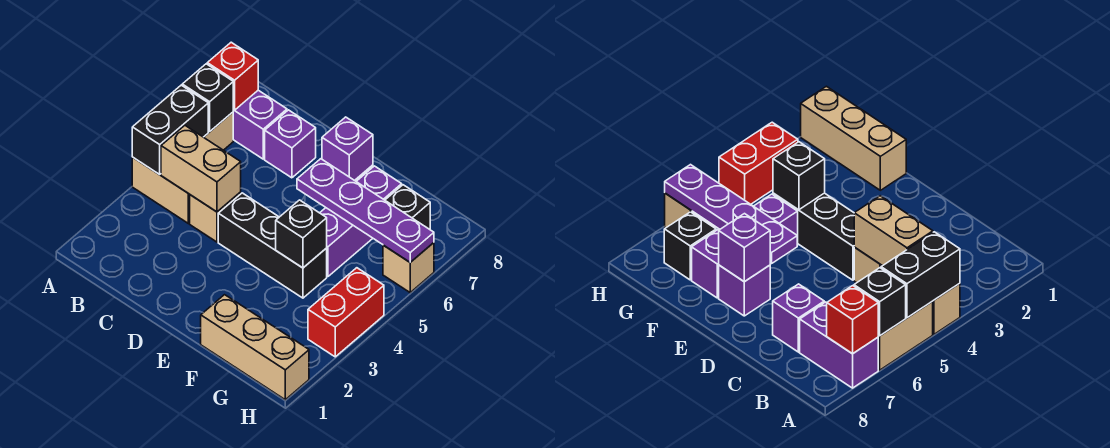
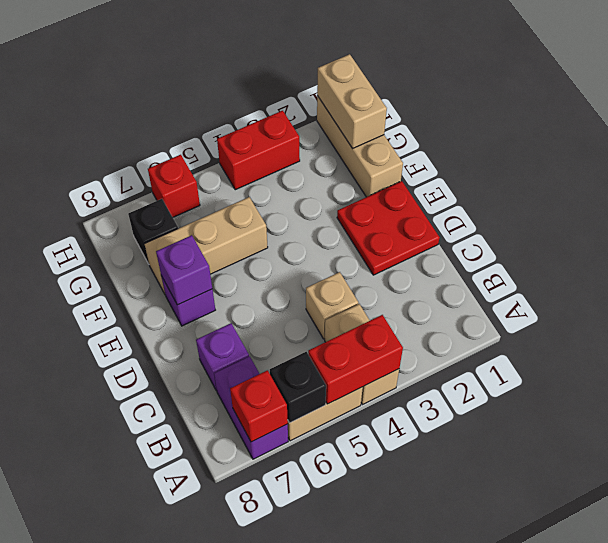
black brick A4:A5 level 2 -> red brick A4:A5 level 2
tan brick B4:C4 level 2 -> tan brick G1:H1 level 2
none -> red plate D1:E2 level 1
black brick D4:F4 level 1 -> none
purple plate E6:H6 level 2 -> none
black brick F4 level 2 -> none
purple brick F5:F7 level 1 -> tan brick F5:F7 level 1
tan brick H6 level 1 -> red brick H6 level 1

